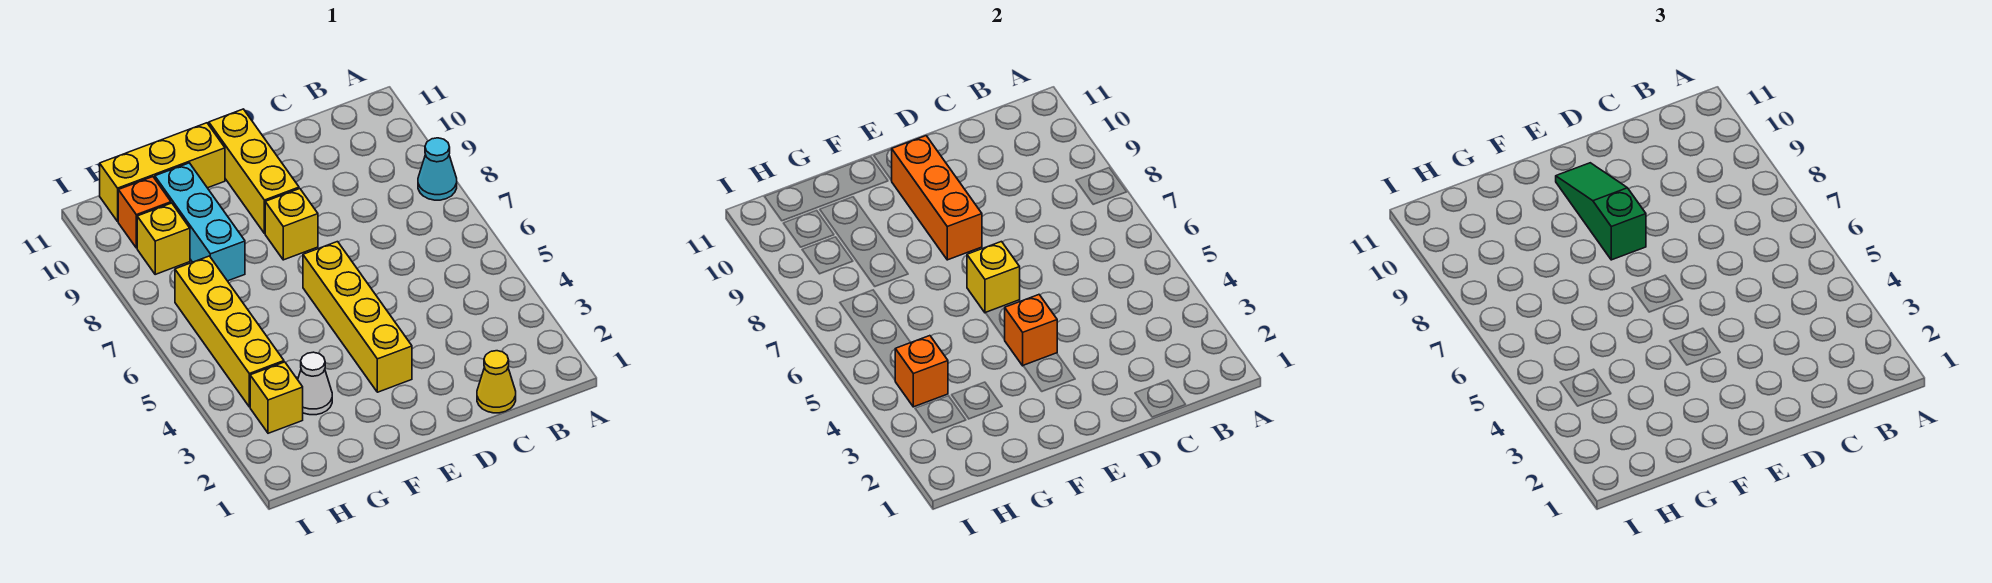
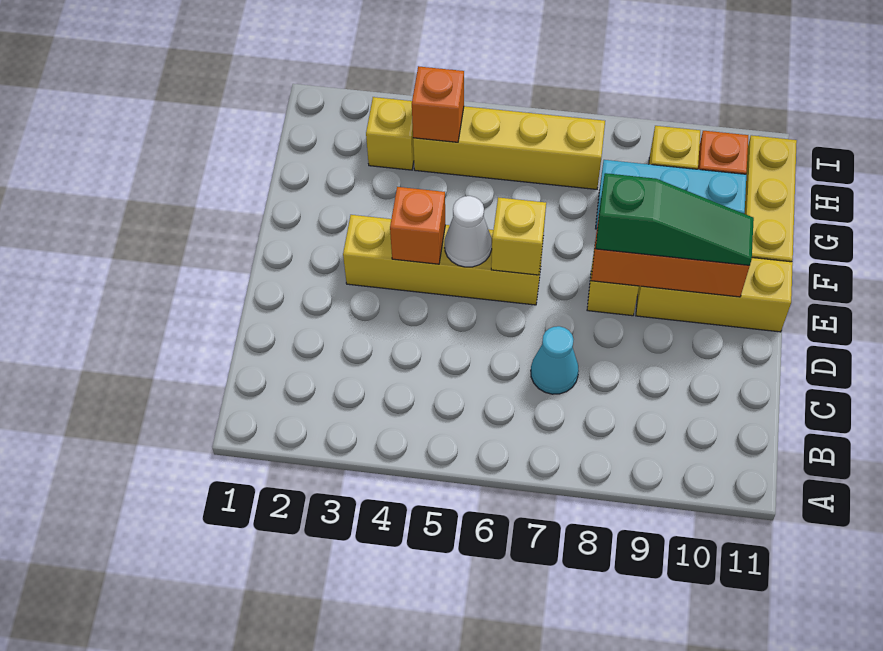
cyan cone A8 level 1 -> cyan cone C7 level 1
yellow cone C1 level 1 -> none
white cone G3 level 1 -> white cone E5 level 2

